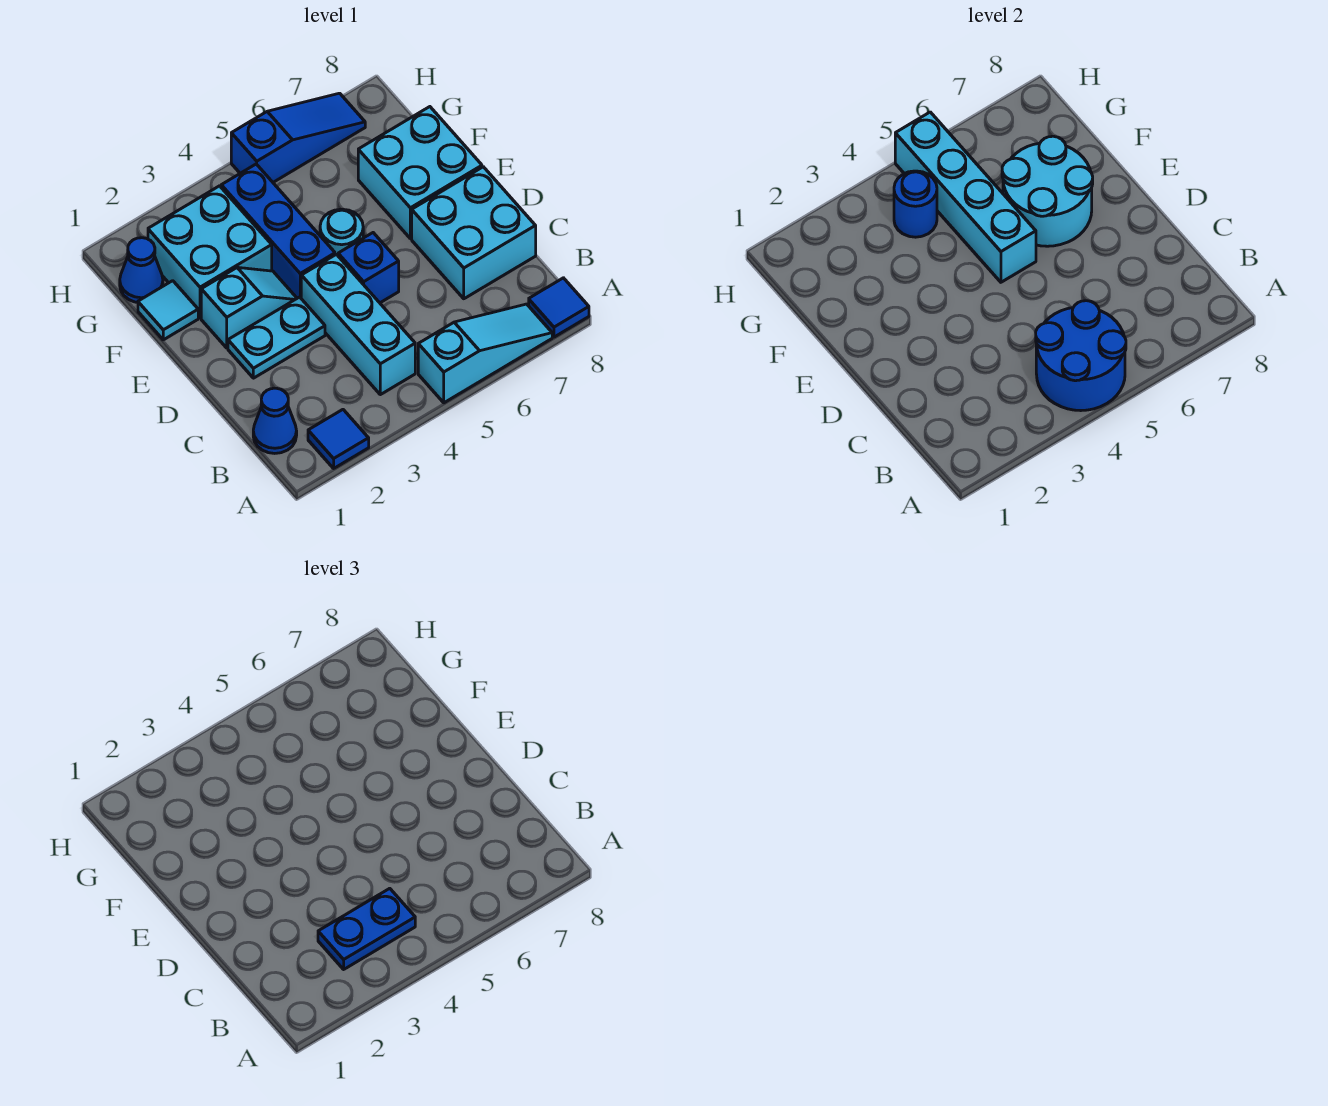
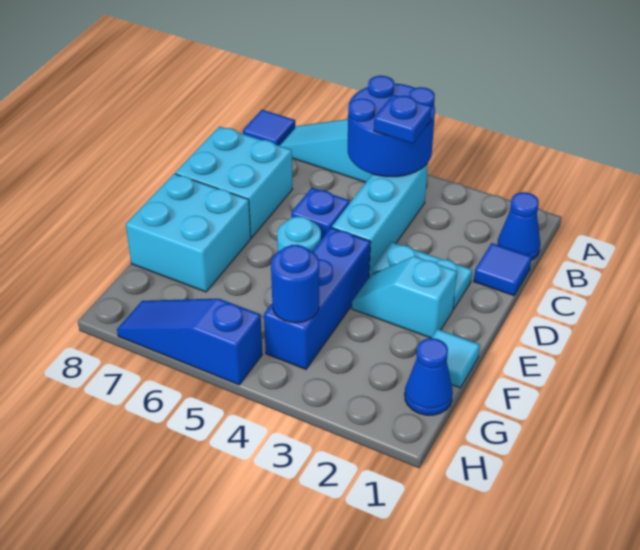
blue tile A2 level 1 -> blue tile C1 level 1
blue plate B3:B4 level 3 -> blue plate B4 level 3
cyan brick E5:H5 level 2 -> none
cyan round brick E6:F7 level 2 -> none
cyan brick F2:G3 level 1 -> none

